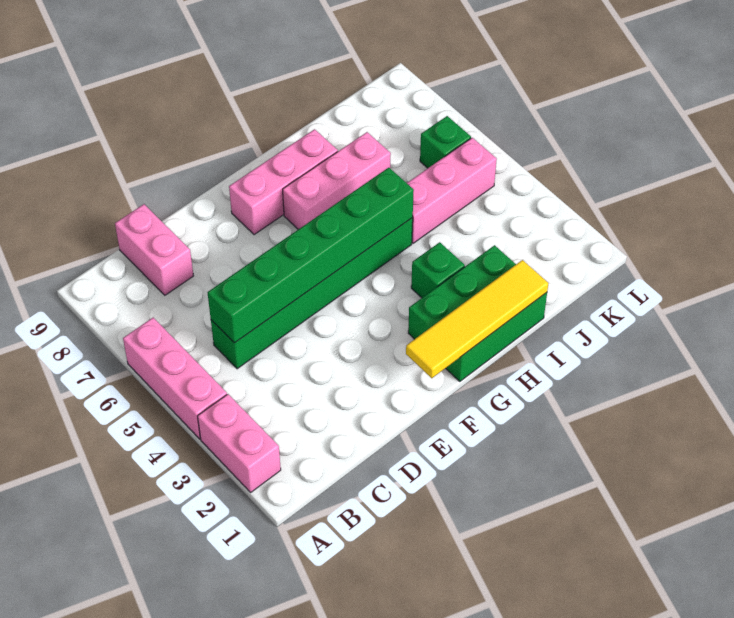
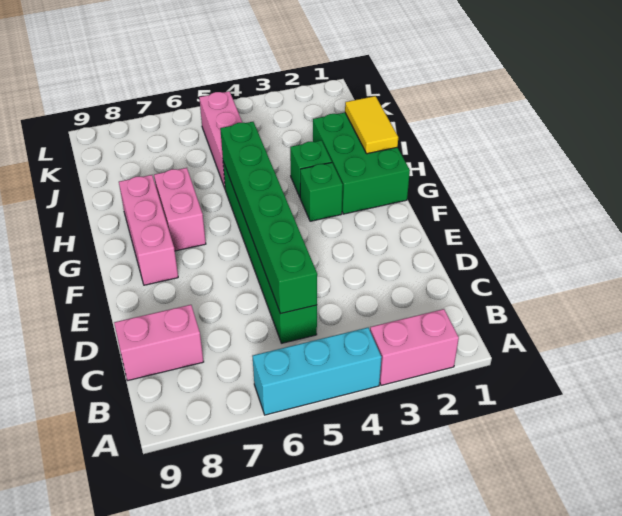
pink brick A4:A6 level 1 -> cyan brick A4:A6 level 1
yellow tile F1:I1 level 2 -> yellow tile H1:I1 level 2
pink brick G7:I7 level 1 -> pink brick G7:H7 level 1
green brick K6 level 1 -> green brick G3 level 1

